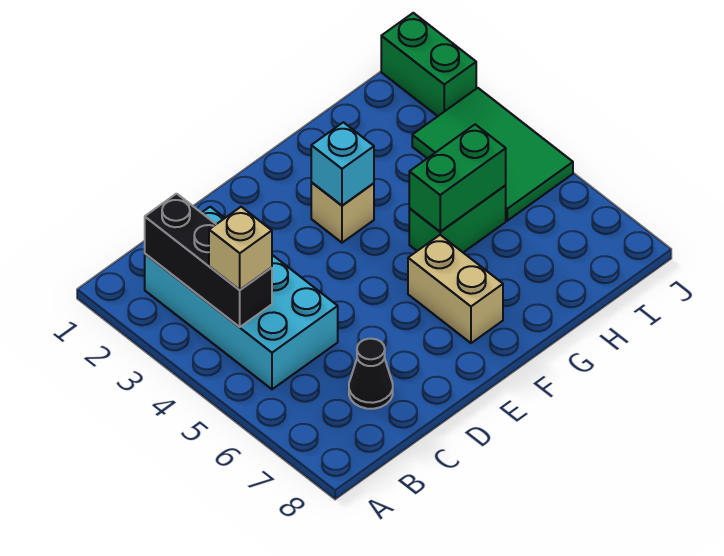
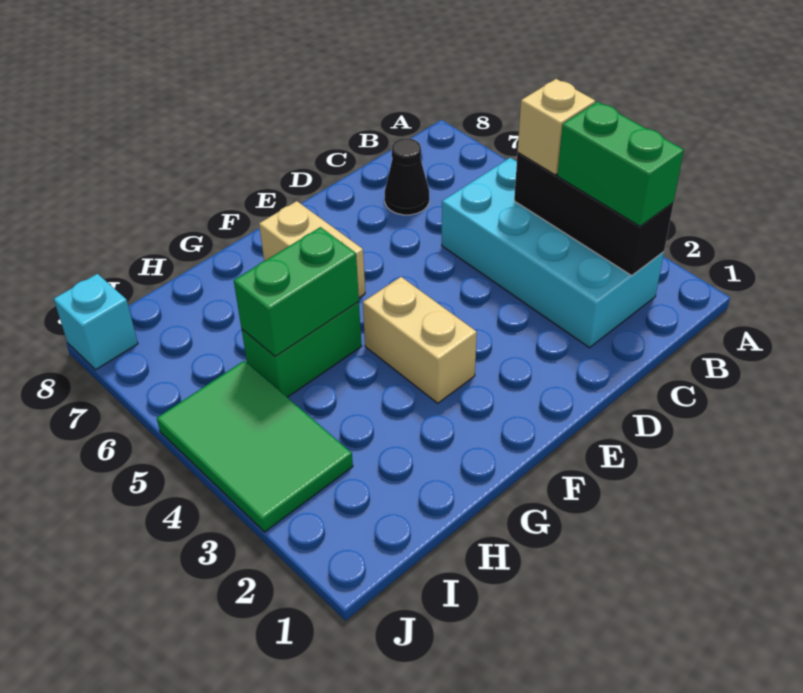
tan brick F3 level 1 -> tan brick F3:F4 level 1
cyan brick F3 level 2 -> cyan brick J8 level 1
green brick J1:J2 level 1 -> green brick B2:B3 level 3

